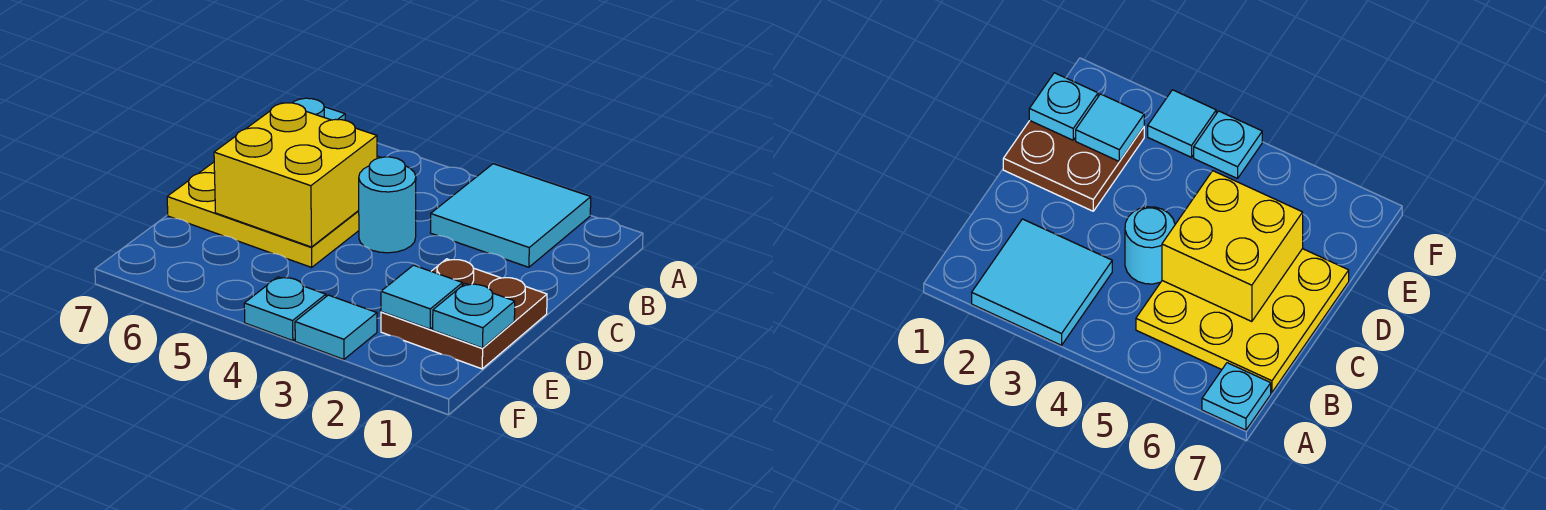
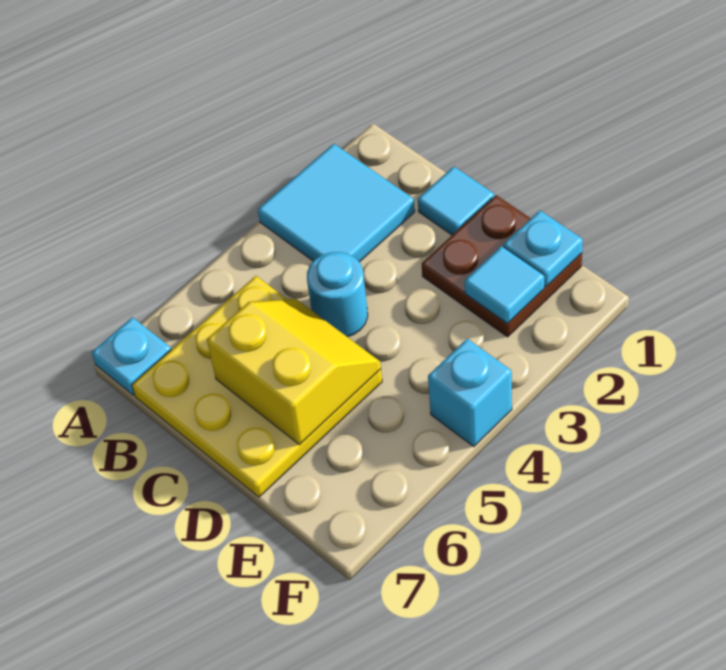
yellow brick C5:D6 level 2 -> yellow slope C5:D6 level 2 top 6
cyan tile F3 level 1 -> cyan tile C1 level 1
cyan plate F4 level 1 -> cyan brick F4 level 1

